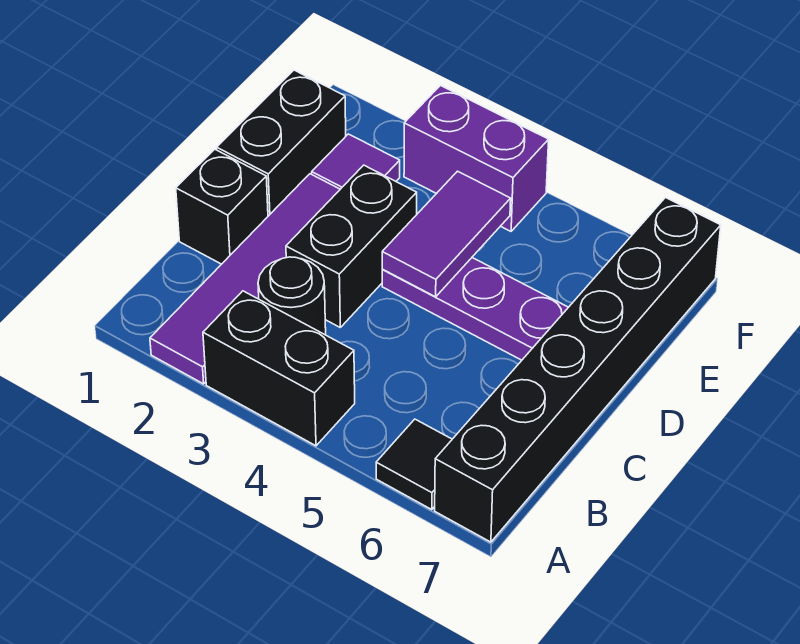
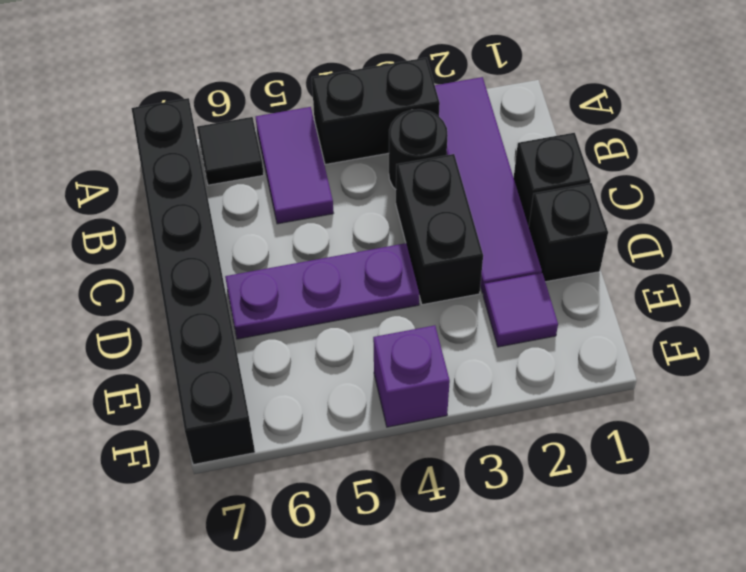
black brick D1:E1 level 1 -> black brick D1 level 1
purple tile D4:E4 level 2 -> purple tile A5:B5 level 1
purple brick F3:F4 level 1 -> purple brick F4 level 1

